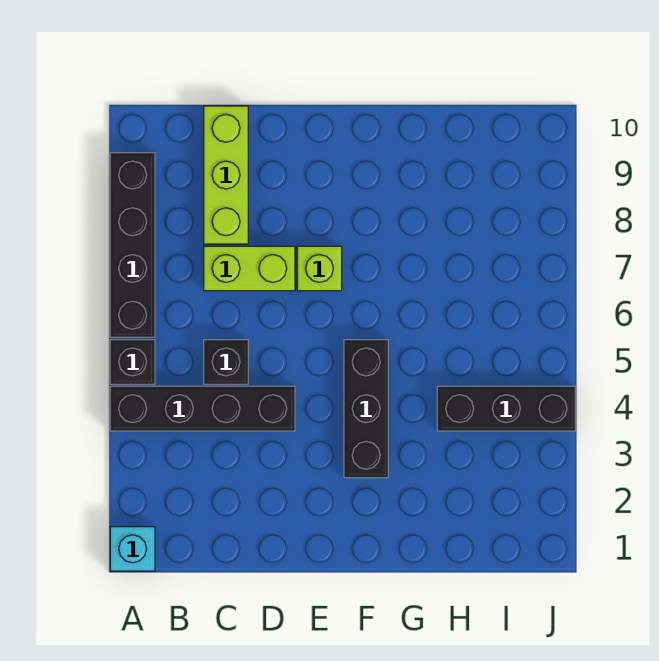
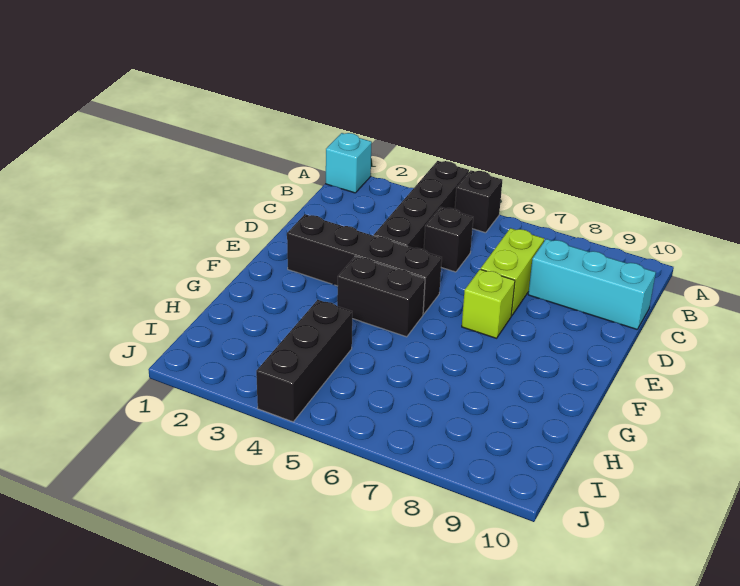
black brick A6:A9 level 1 -> black brick E2:E5 level 1
lime brick C8:C10 level 1 -> cyan brick C8:C10 level 1
black brick F3:F5 level 1 -> black brick F4:F5 level 1

